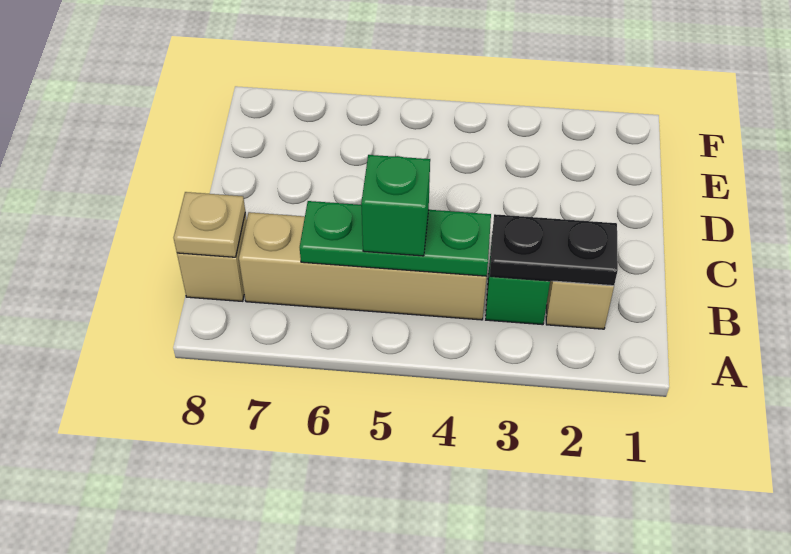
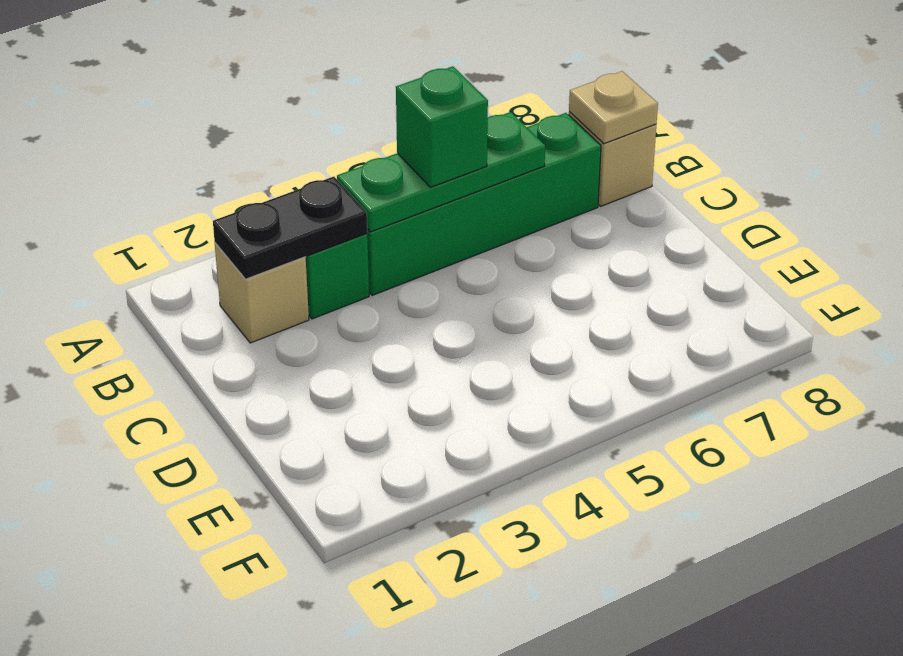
tan brick B4:B7 level 1 -> green brick B4:B7 level 1

